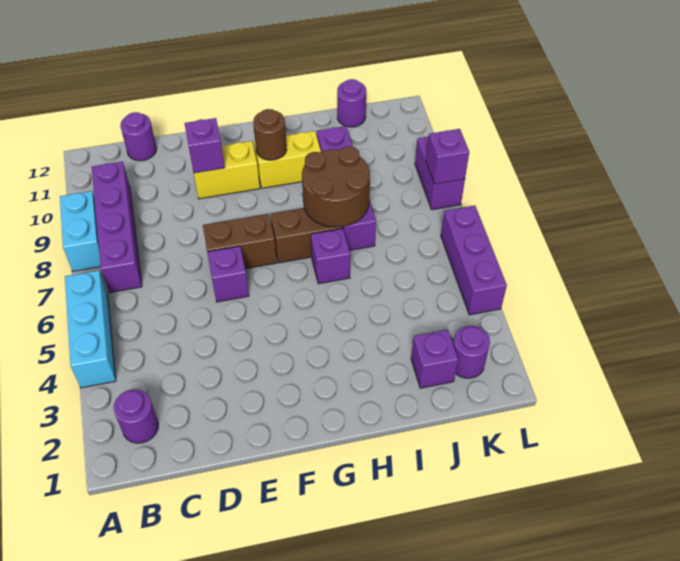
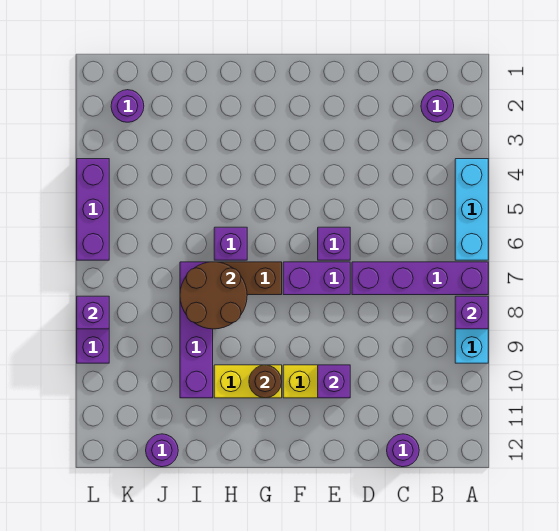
purple brick B7:B10 level 1 -> purple brick A7:D7 level 1
brown brick E7:F7 level 1 -> purple brick E7:F7 level 1
purple brick J2 level 1 -> purple brick A8 level 2

